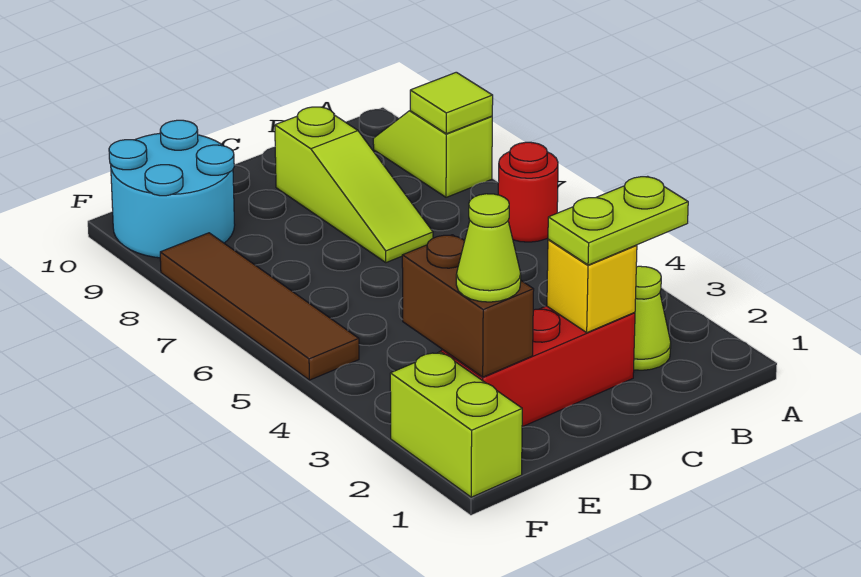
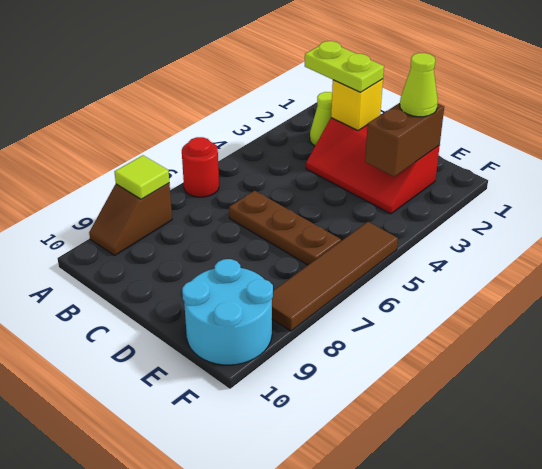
lime slope A8:A9 level 1 top 8 -> brown slope A8:A9 level 1 top 8
none -> brown plate C6:E6 level 1
lime slope C7:C9 level 1 top 9 -> none
lime brick F1:F2 level 1 -> none

